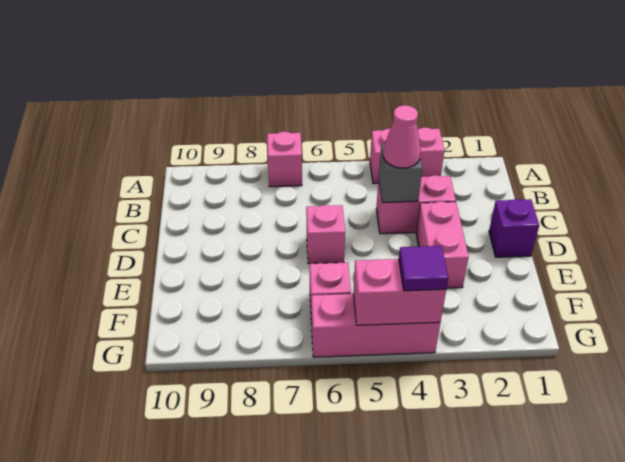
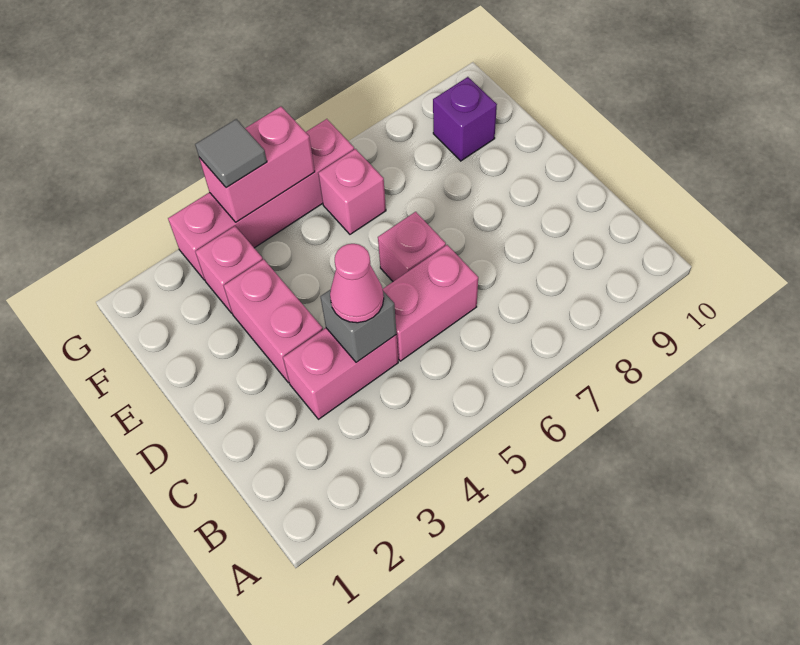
pink brick A3:A4 level 1 -> pink brick C5:C6 level 1
pink brick A7 level 1 -> pink brick F3 level 1
purple brick D1 level 1 -> purple brick F9 level 1
pink brick G4:G6 level 1 -> pink brick G3:G6 level 1
purple tile G4 level 3 -> grey tile G4 level 3

